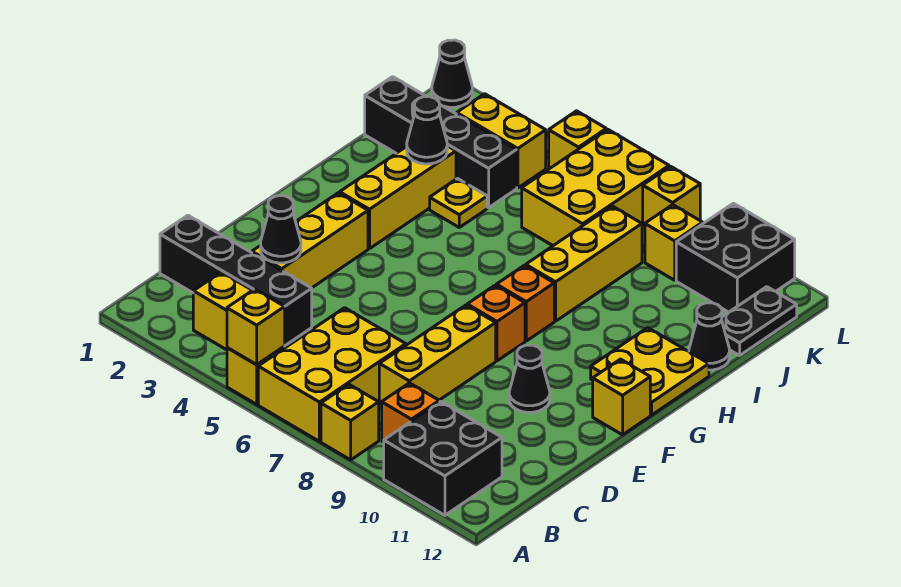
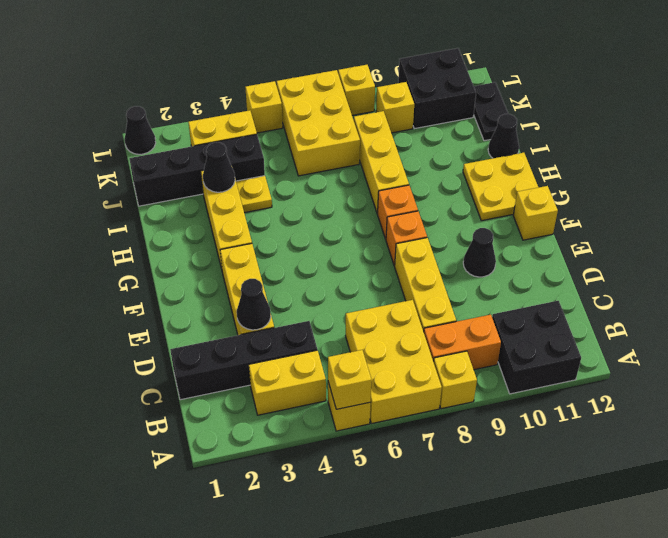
orange brick B9 level 1 -> orange brick B8:B9 level 1

